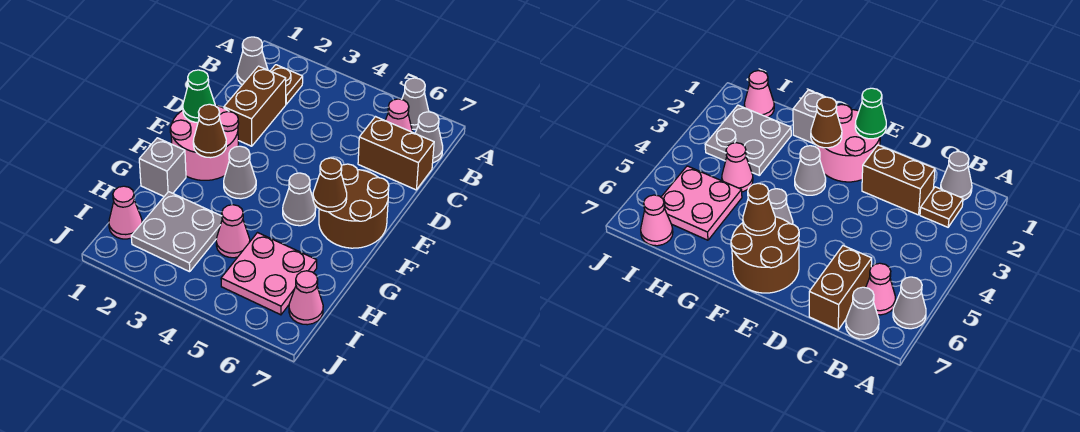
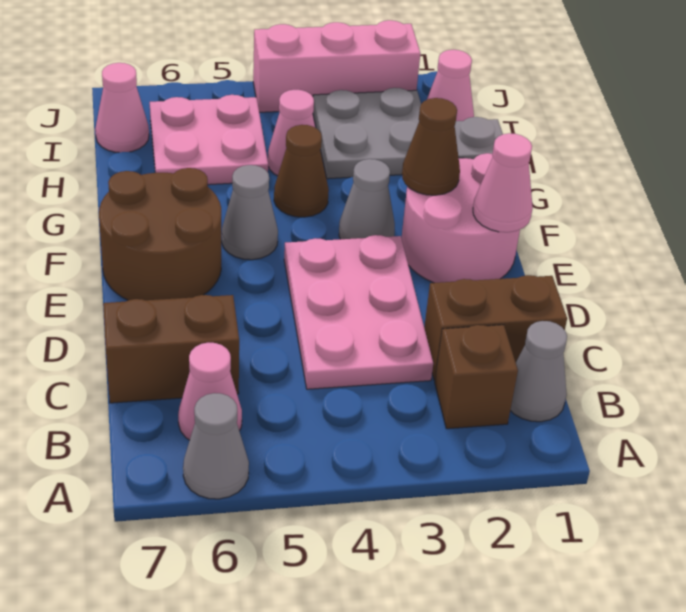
brown plate B2 level 1 -> brown brick B2 level 1
grey cone B7 level 1 -> none
brown brick C2:D2 level 1 -> brown brick C1:C2 level 1
none -> pink plate C3:E4 level 1
green cone E1 level 2 -> pink cone E1 level 2
brown cone F6 level 2 -> brown cone G4 level 1
none -> pink brick J2:J4 level 1

